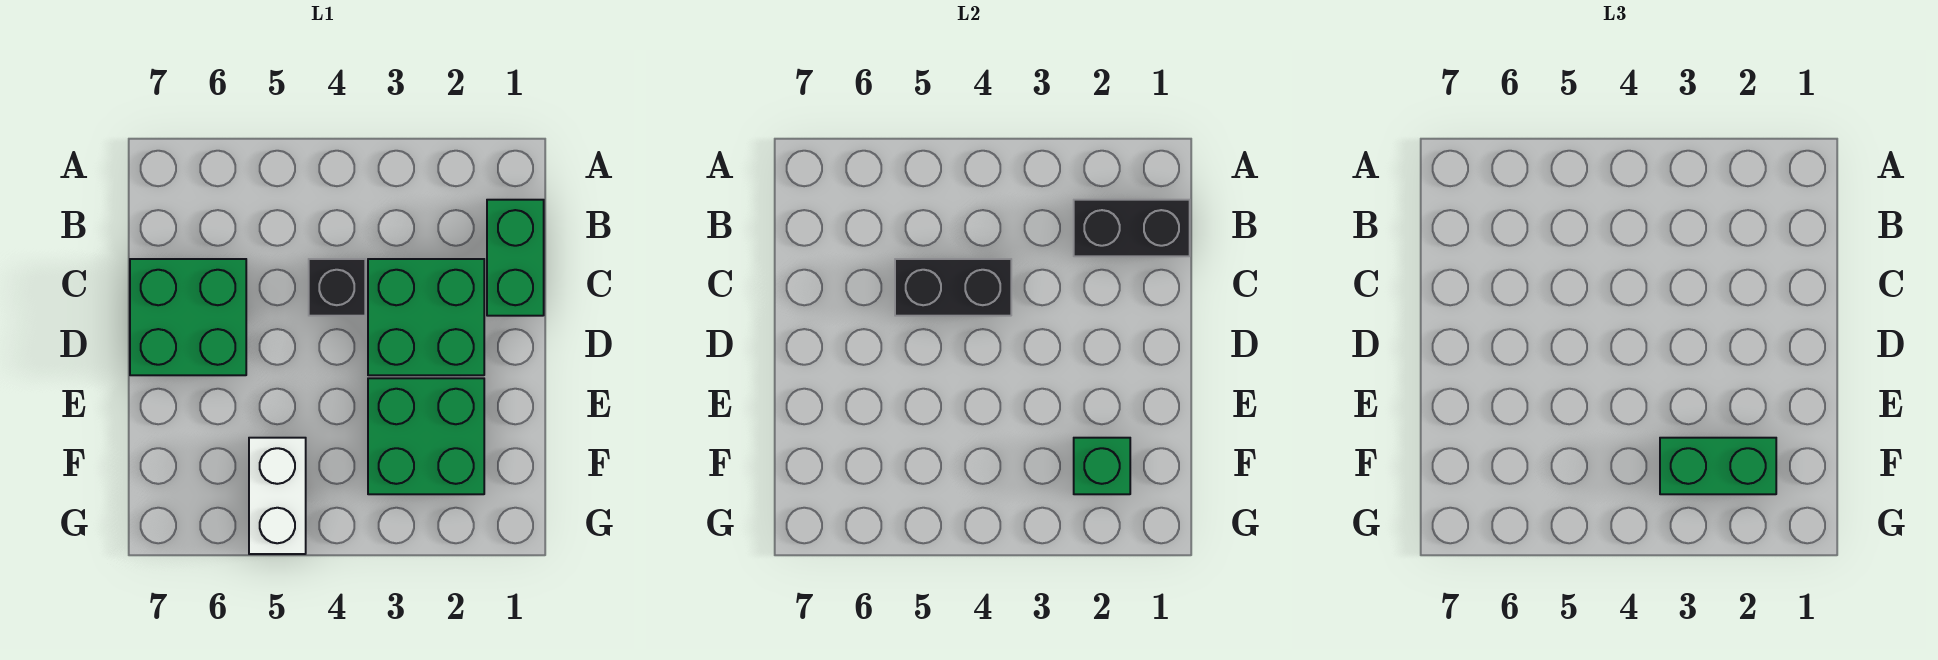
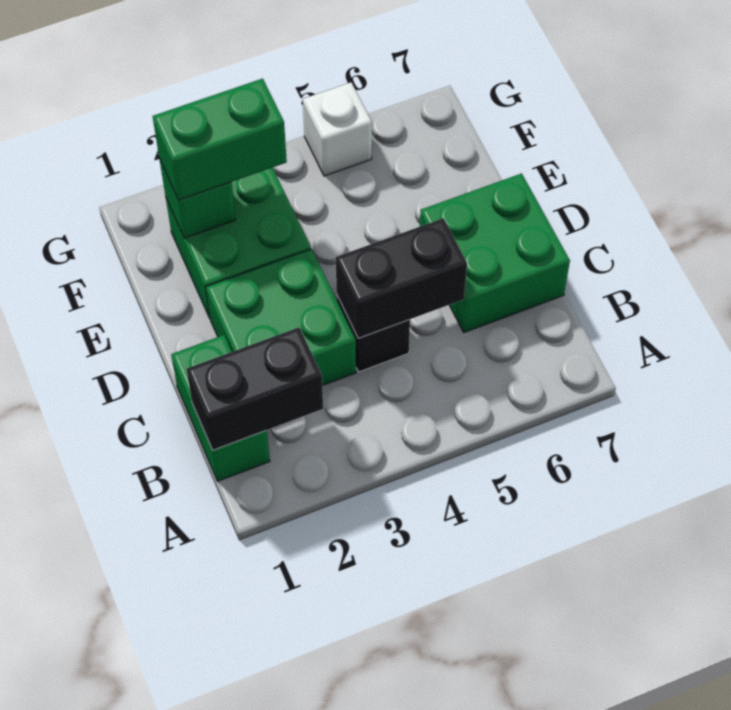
white brick F5:G5 level 1 -> white brick G5 level 1

